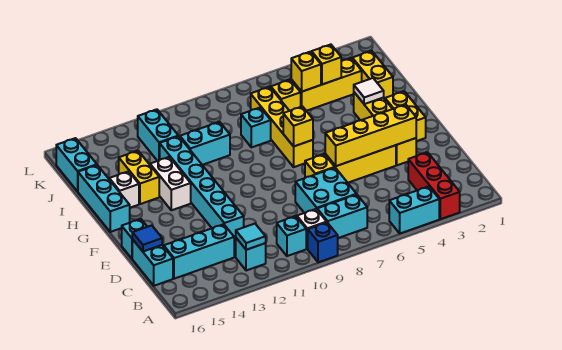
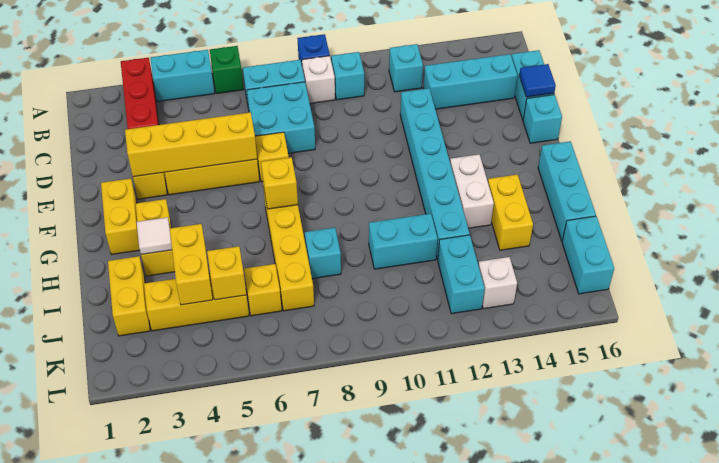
none -> green brick A6 level 1
cyan tile B12 level 2 -> none
white brick H15 level 1 -> white brick K13 level 1
yellow brick J4 level 2 -> yellow brick I4:J4 level 2

